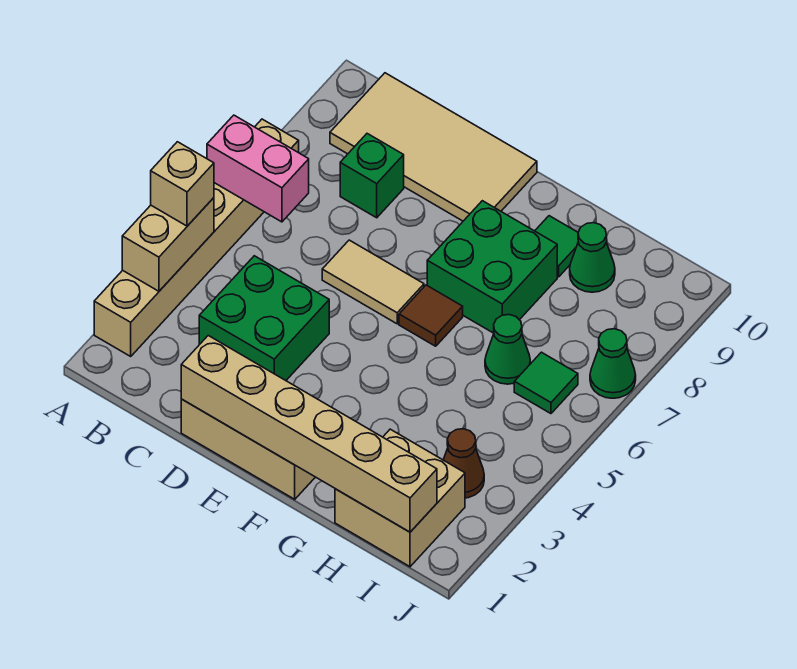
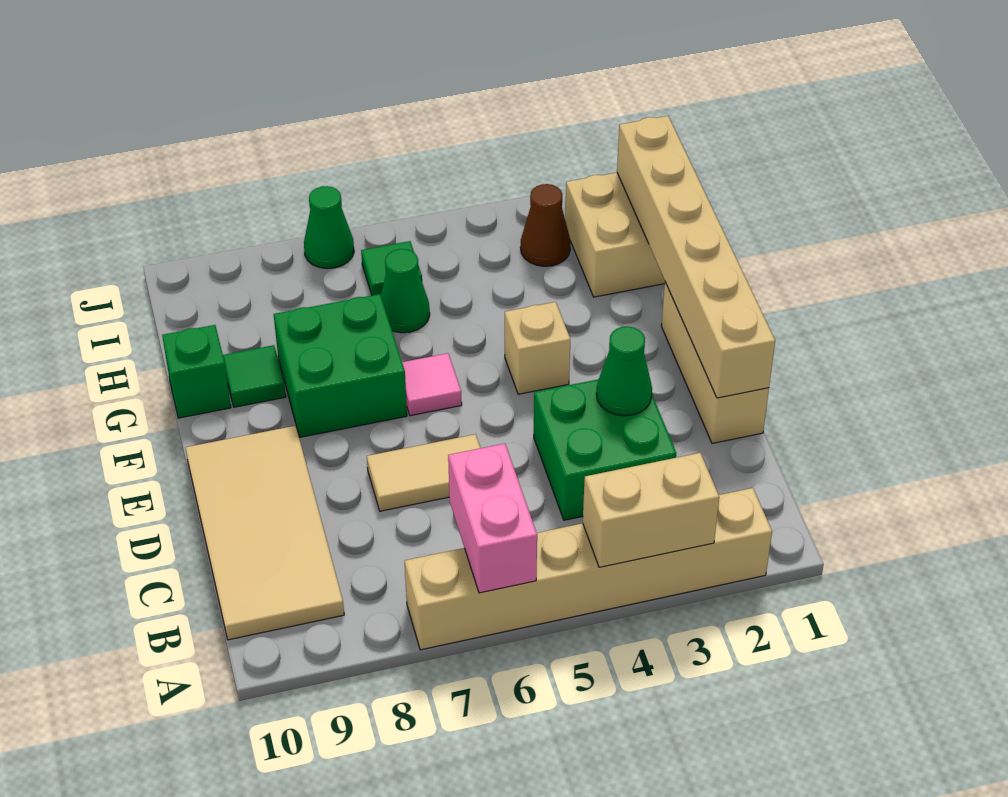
tan brick A4 level 3 -> tan brick F4 level 1
green brick C8 level 1 -> green brick G10 level 1
tan tile D6:E6 level 1 -> tan tile D6:D7 level 1
brown tile F6 level 1 -> pink tile F6 level 1
green cone H9 level 1 -> green cone D3 level 2

